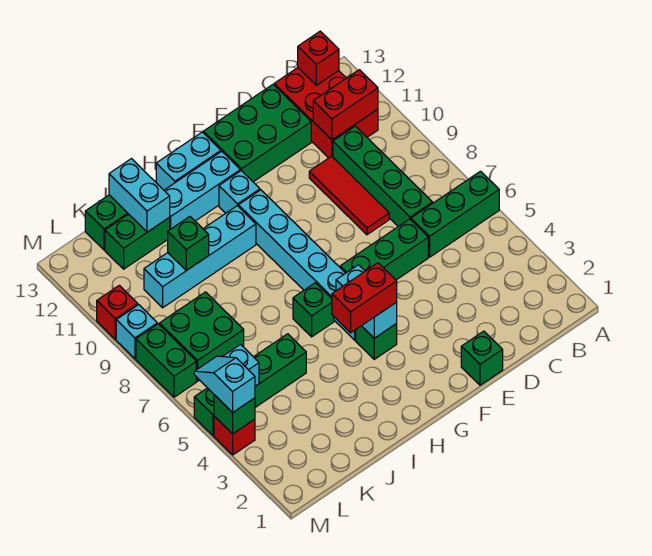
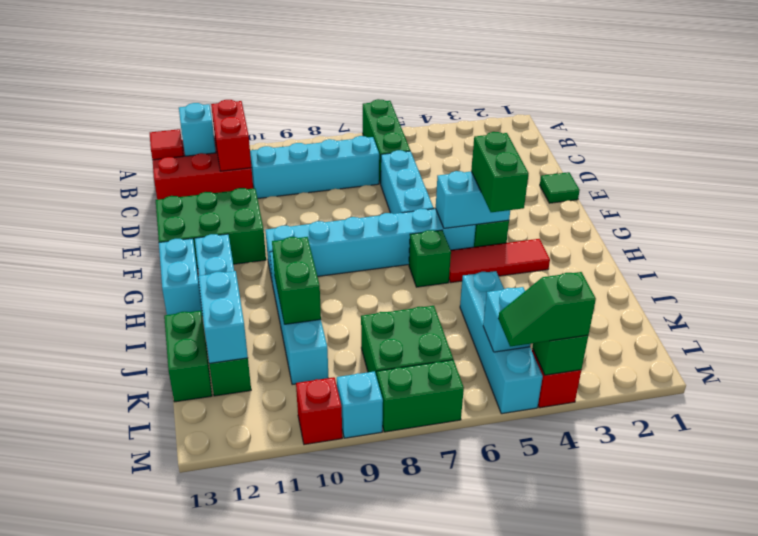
red brick B13 level 2 -> red tile B13 level 2
green brick C7:C10 level 1 -> cyan brick C7:C10 level 1
green brick D6:F6 level 1 -> cyan brick D6:F6 level 1
red tile D8:D10 level 1 -> red tile H3:H5 level 1
green brick D12:F13 level 1 -> green brick E11:F13 level 1
green brick E1 level 1 -> green tile E1 level 1
red brick G4:H4 level 3 -> green brick G4:H4 level 3
cyan brick G11 level 1 -> cyan brick B12 level 2
green brick J5:M5 level 1 -> cyan brick J5:M5 level 1
green brick J10 level 2 -> green brick I10:J10 level 2
cyan brick J12:J13 level 2 -> cyan brick J12:K12 level 2
cyan slope M4:M5 level 3 top 4 -> green slope M4:M5 level 3 top 4

